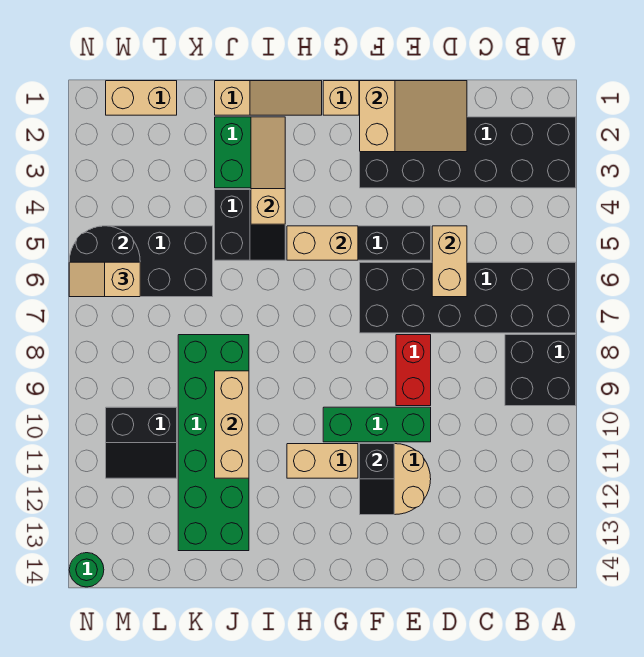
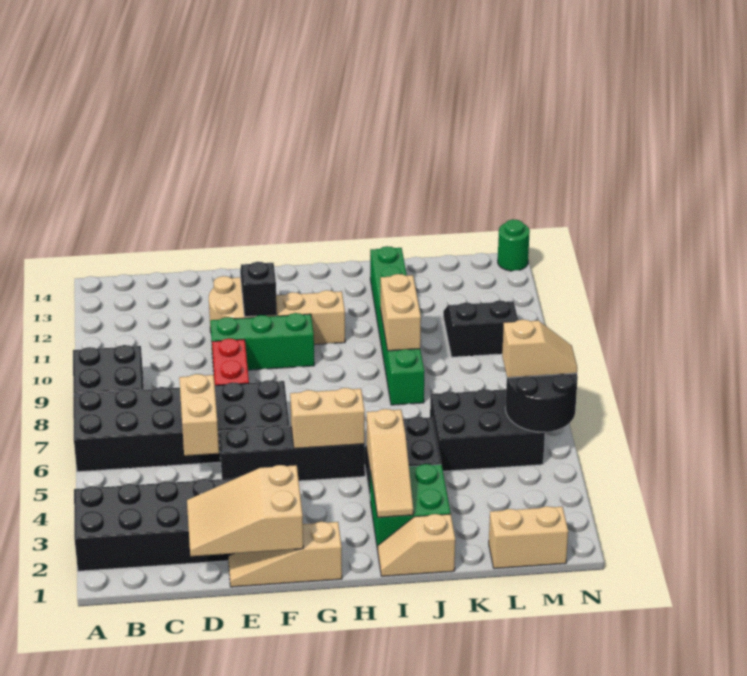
tan slope H1:J1 level 1 top J -> tan slope I1:J1 level 1 top J
green brick J8:K13 level 1 -> green brick J8:J13 level 1
tan brick J9:J11 level 2 -> tan brick J9:J10 level 2

